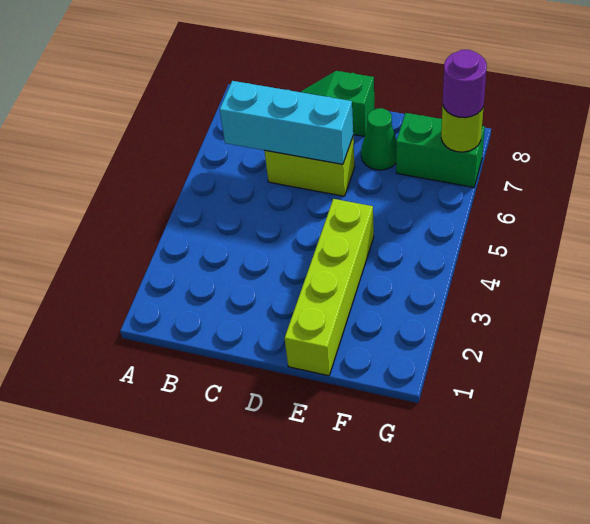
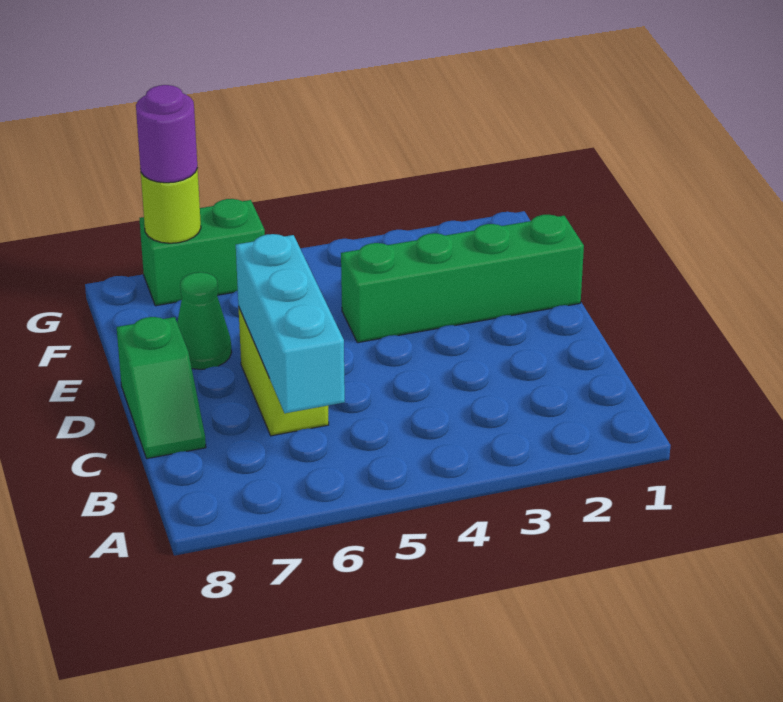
lime brick E1:E4 level 1 -> green brick E1:E4 level 1
green brick F7:G7 level 1 -> green brick G6:G7 level 1

